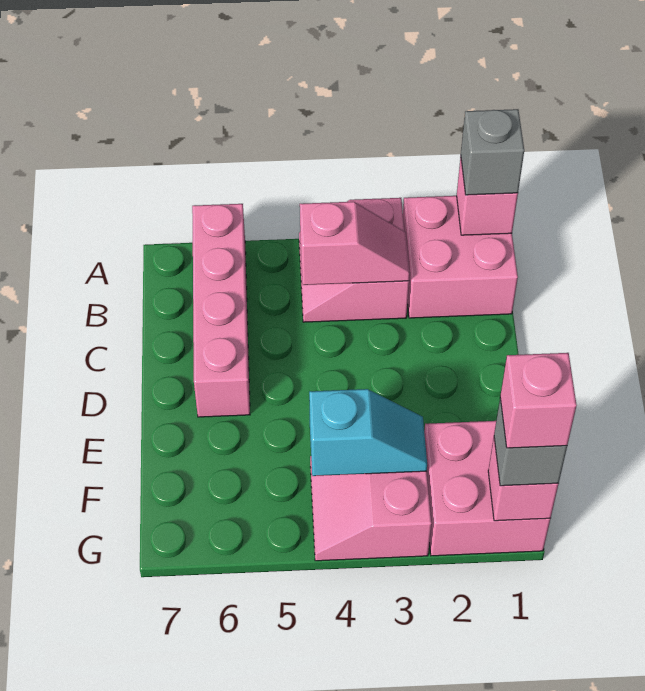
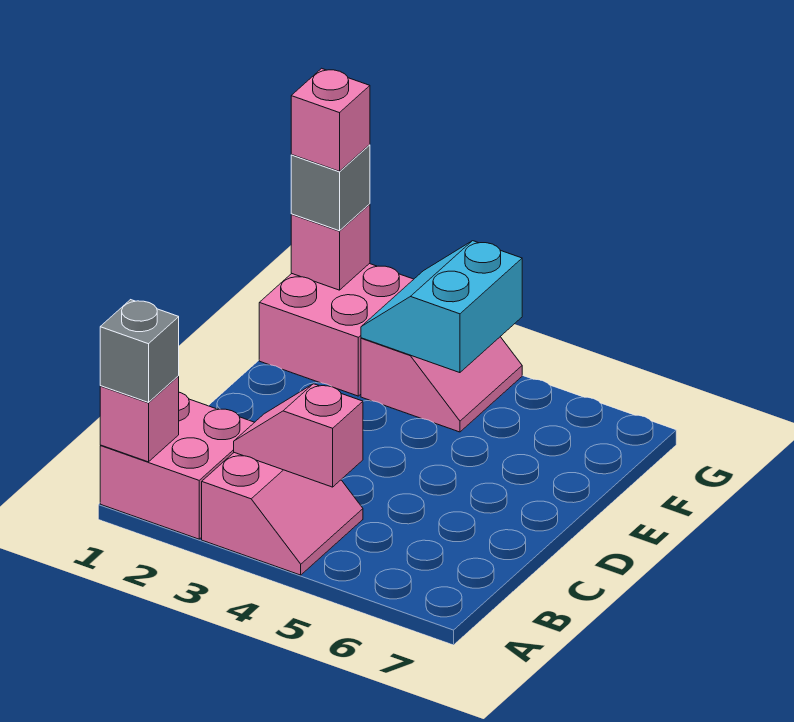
pink brick A6:D6 level 1 -> none
cyan slope F3:F4 level 2 top 4 -> cyan slope F3:G4 level 2 top 4

